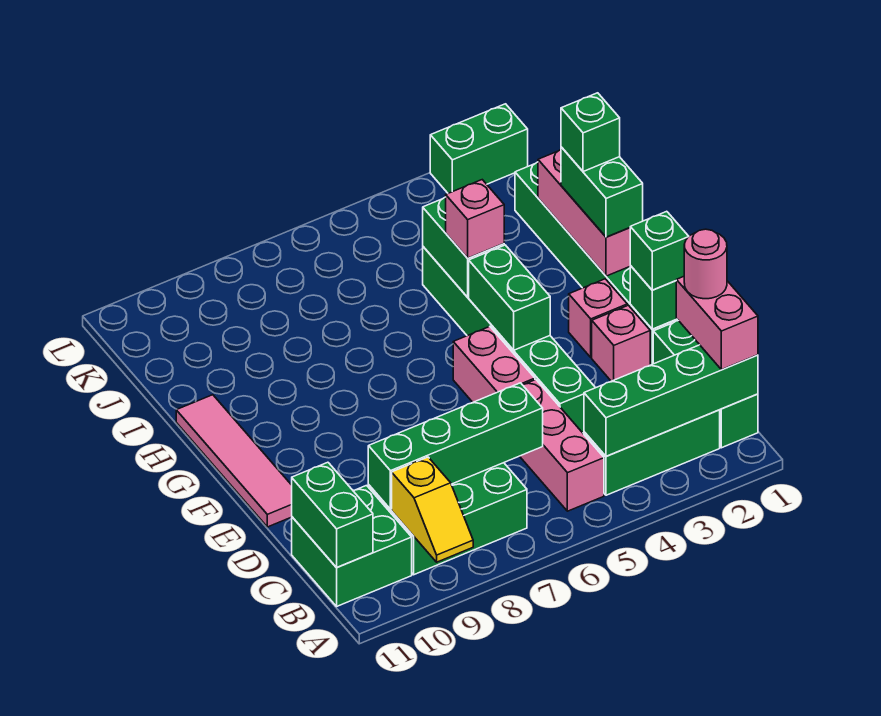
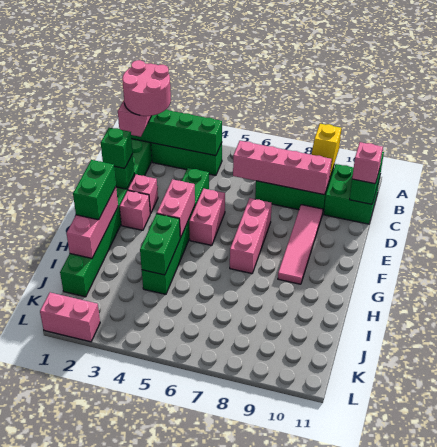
yellow slope A9:B9 level 2 top B -> yellow slope A9:B9 level 2 top A
pink brick B5:D5 level 1 -> pink brick E7:G7 level 1
pink round brick C1 level 4 -> pink round brick B1:C2 level 4
green brick C6:C9 level 2 -> pink brick C6:C9 level 2
pink tile E11:H11 level 1 -> pink tile D9:G9 level 1
green brick F4:G4 level 2 -> pink brick F4:G4 level 2
green brick H1 level 4 -> none
pink brick H4 level 3 -> pink brick C11 level 3
green brick L1:L2 level 1 -> pink brick L1:L2 level 1

